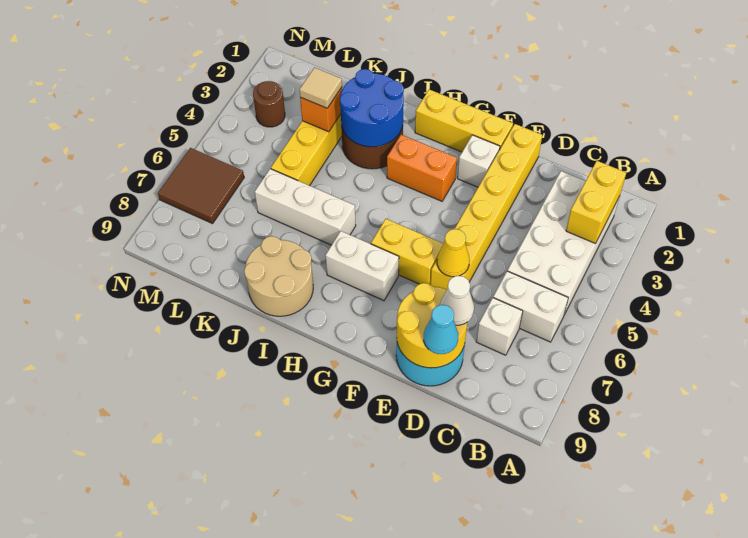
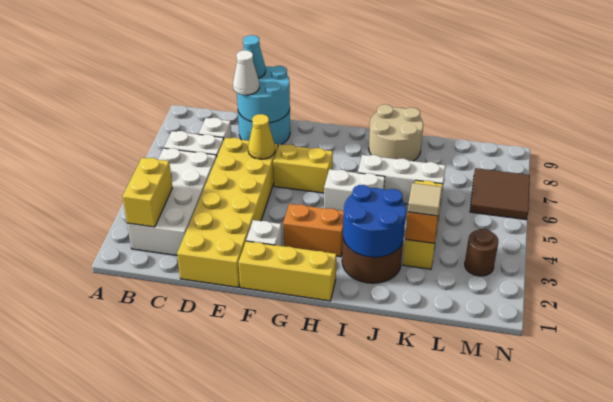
yellow round brick D8:E9 level 2 -> cyan round brick D8:E9 level 2
yellow brick E1:E6 level 1 -> yellow brick D1:E6 level 1
white brick G7:H7 level 1 -> white brick H5:I5 level 1

